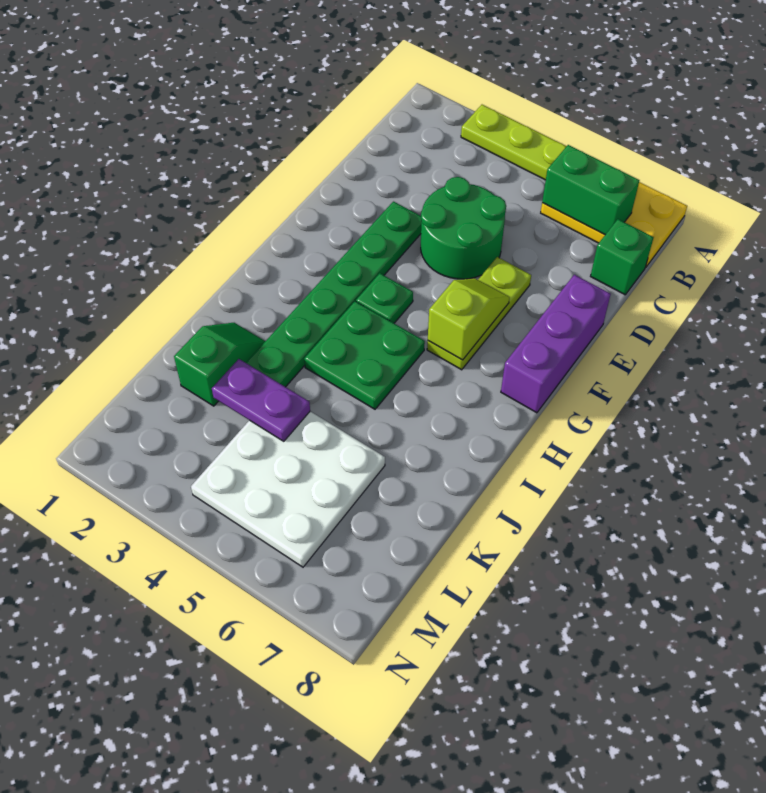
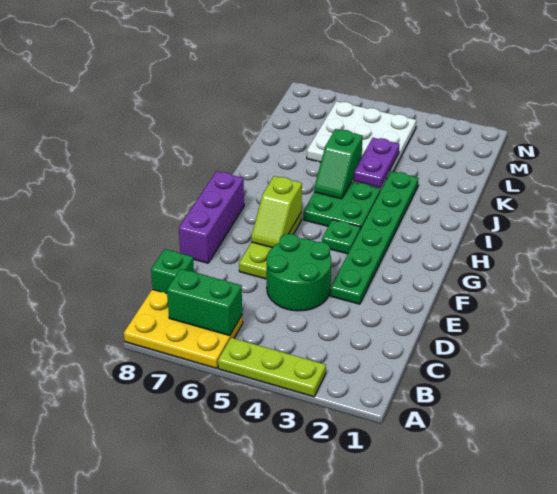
green slope J2:K2 level 1 top K -> green slope I5:J5 level 2 top J
purple plate K3:K4 level 2 -> purple plate J4:K4 level 2

